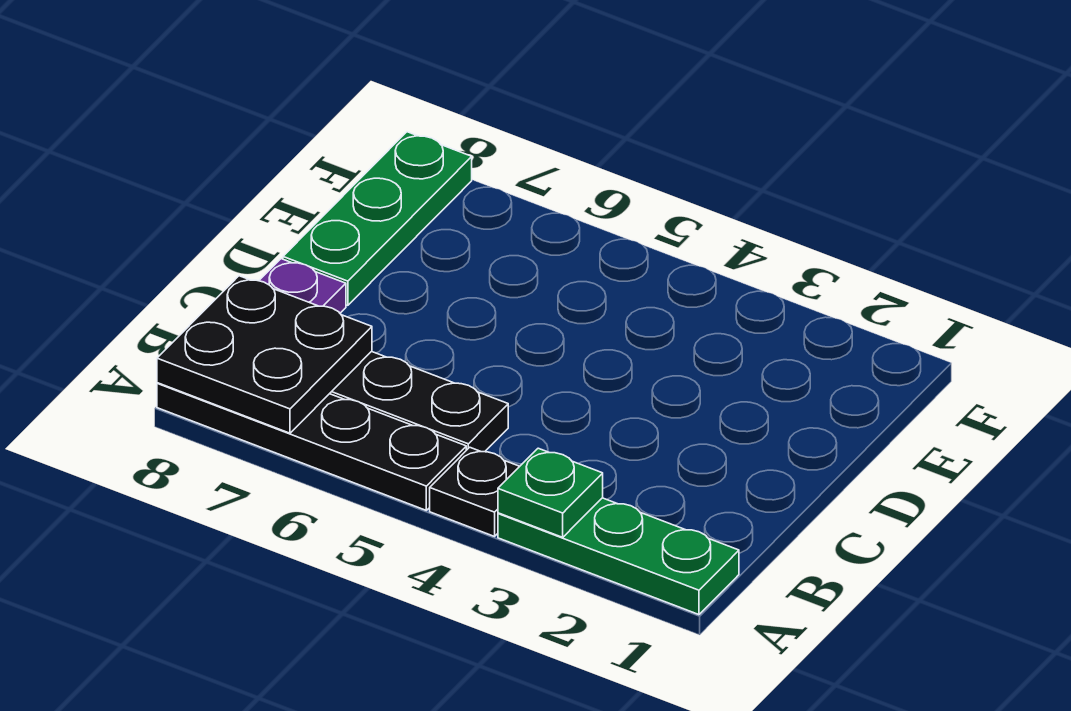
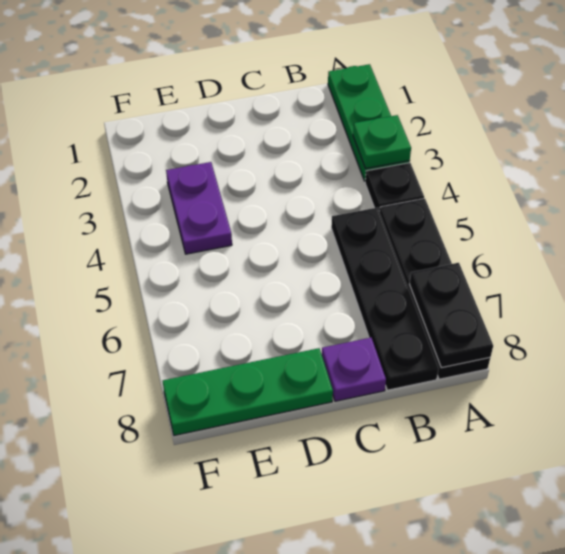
black plate A7:B8 level 2 -> black plate A7:A8 level 2
none -> purple plate E3:E4 level 1

